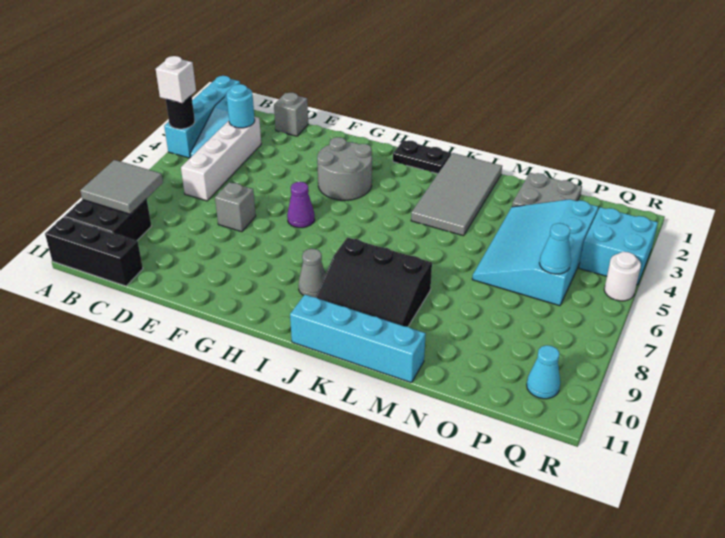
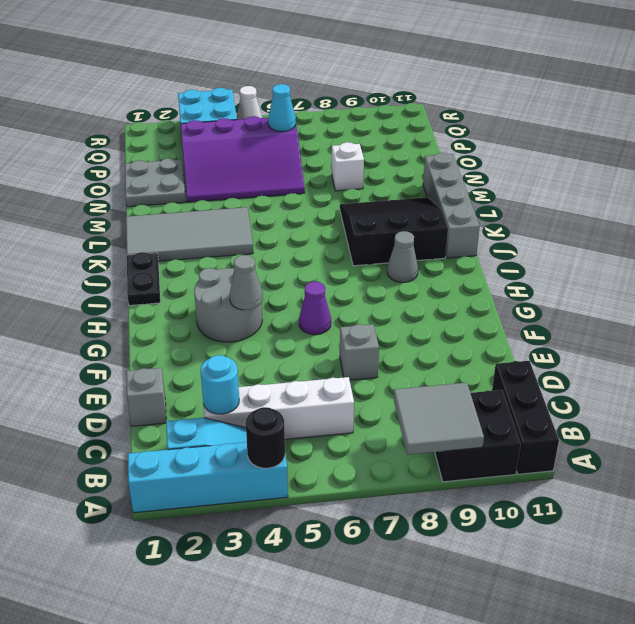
white brick A4 level 3 -> white brick N8 level 1
none -> grey cone G4 level 2
black slope J8:L10 level 1 top 8 -> black slope J8:L10 level 1 top J
cyan brick J11:M11 level 1 -> grey brick J11:M11 level 1
cyan slope N3:P6 level 1 top P -> purple slope N3:P6 level 1 top P
cyan cone Q10 level 1 -> none
white round brick R5 level 1 -> white cone R5 level 1

